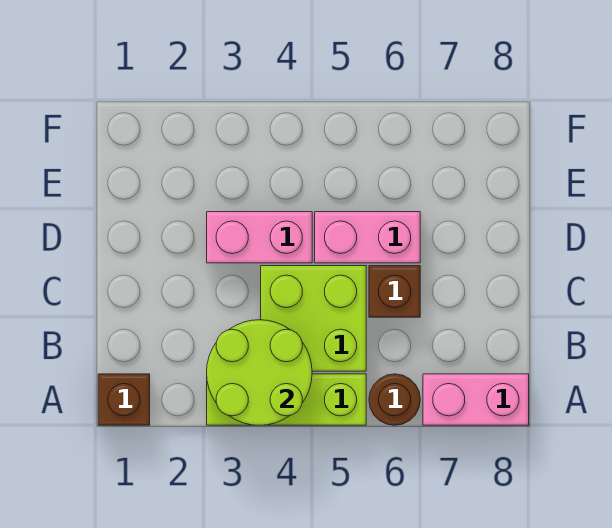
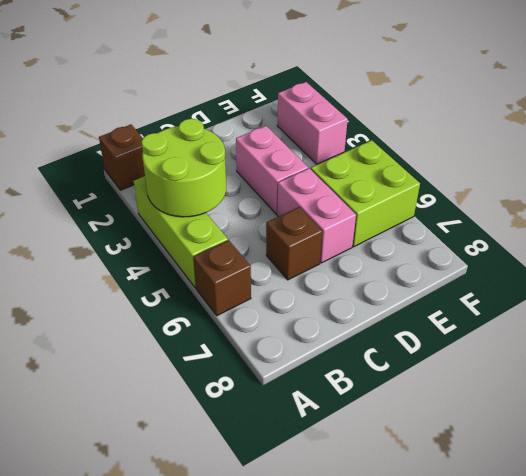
brown round brick A6 level 1 -> brown brick A6 level 1
pink brick A7:A8 level 1 -> pink brick F2:F3 level 1
lime brick B4:C5 level 1 -> lime brick E5:F6 level 1

